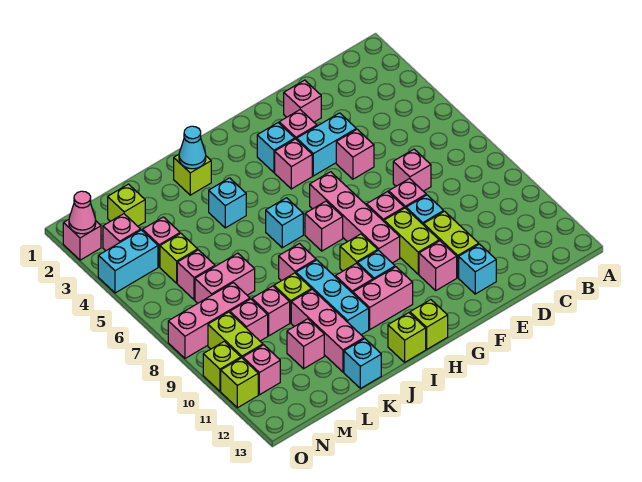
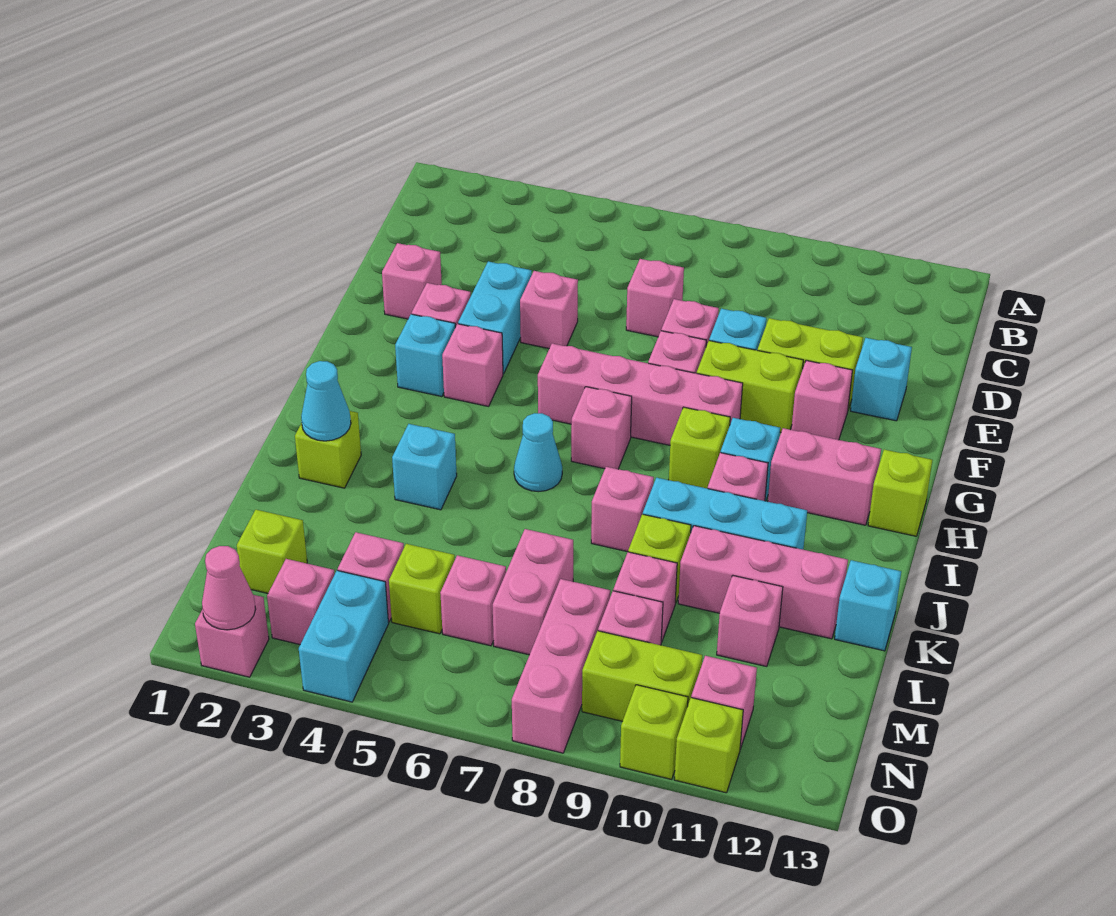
pink brick H11:I11 level 1 -> pink brick H11:H12 level 1
cyan brick I6 level 1 -> cyan cone I6 level 1
lime brick I13 level 1 -> none

